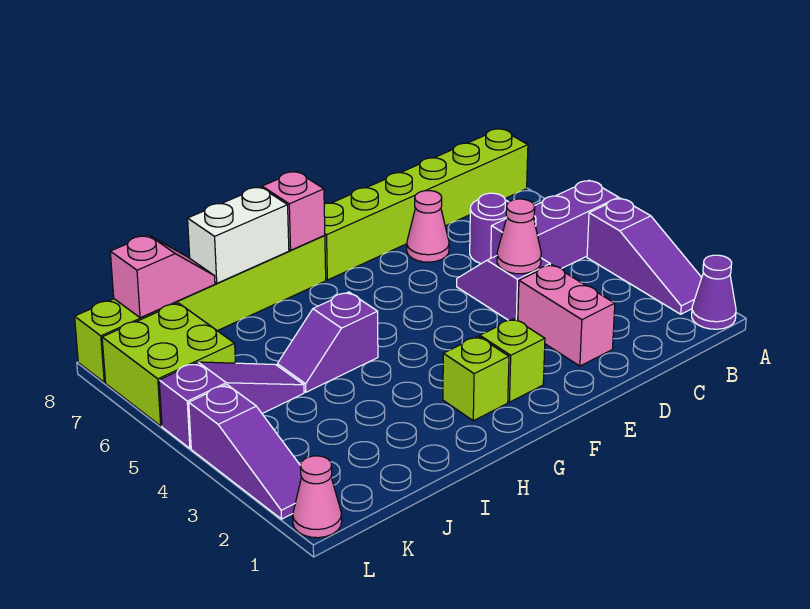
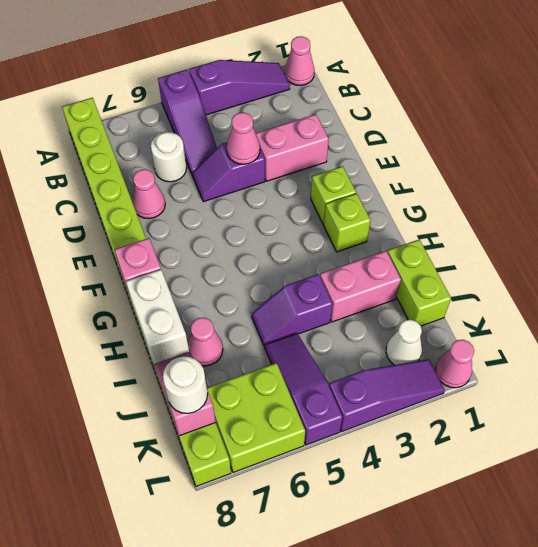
purple cone A1 level 1 -> pink cone A1 level 1
purple brick A5:C5 level 1 -> purple slope A5:C5 level 1 top A
purple round brick C6 level 1 -> white round brick C6 level 1
purple slope H5:I5 level 1 top H -> purple slope I4:I5 level 1 top 4
none -> lime brick I1:J1 level 1
none -> pink brick I2:I3 level 1
none -> pink cone I7 level 1
none -> white cone K2 level 1
none -> white round brick K8 level 3

